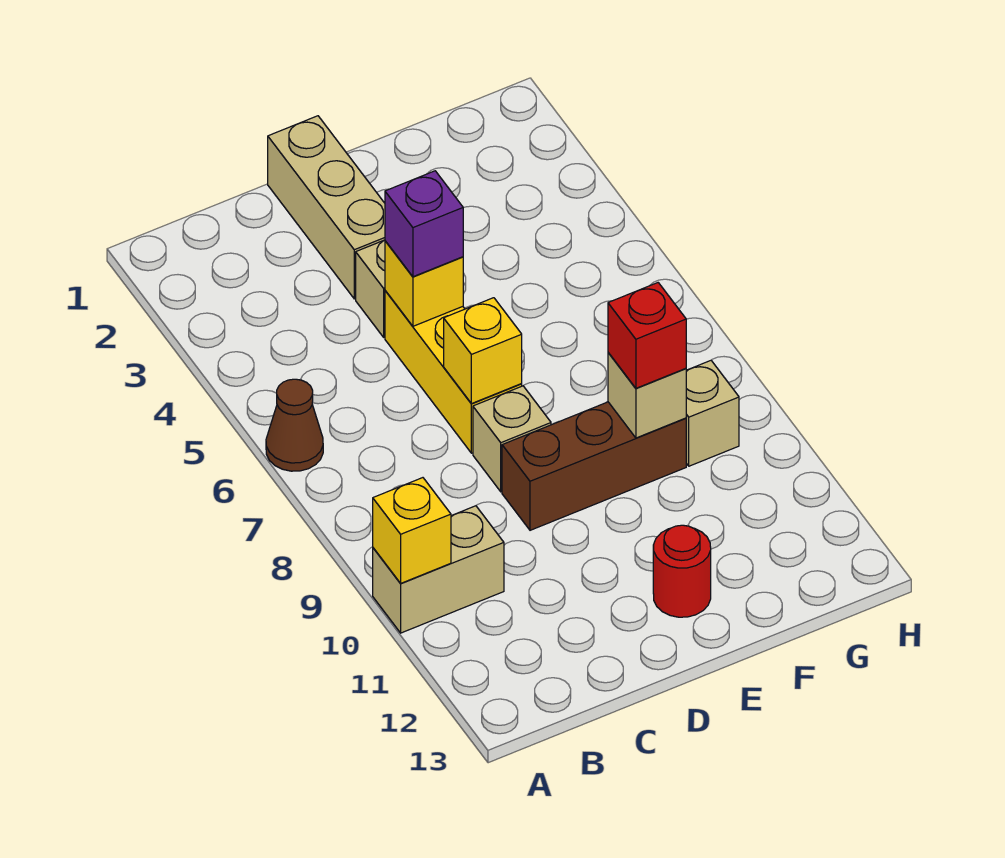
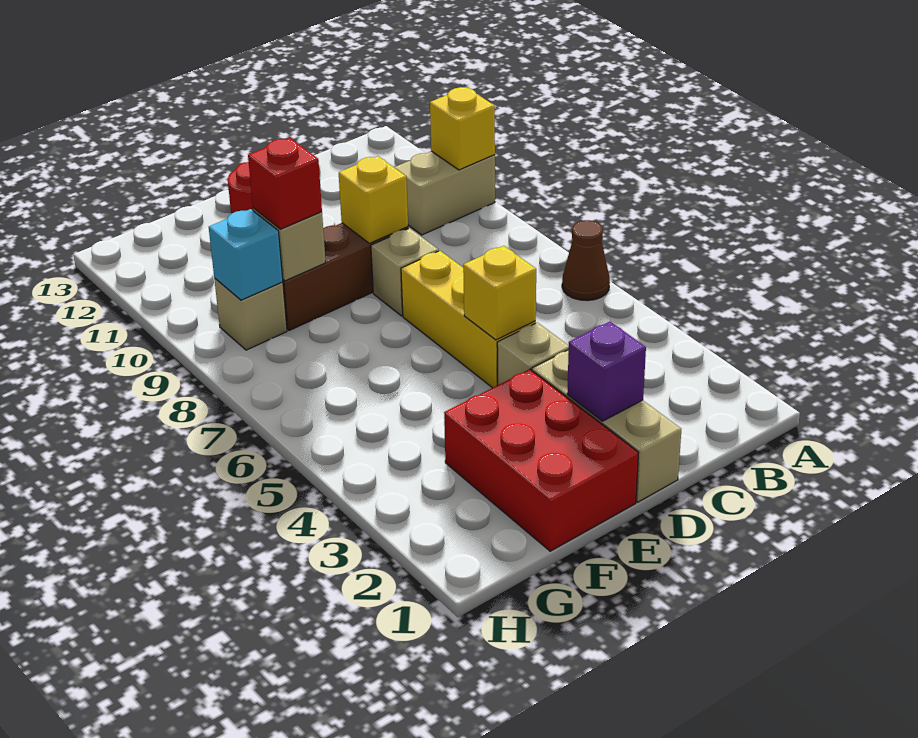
purple brick D5 level 3 -> purple brick D2 level 2
yellow brick D7 level 2 -> yellow brick D9 level 2
none -> red brick E1:F3 level 1
none -> cyan brick G9 level 2

